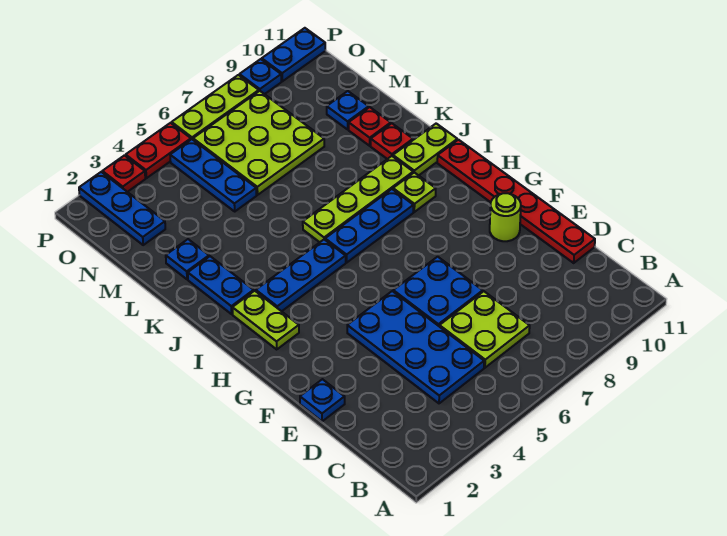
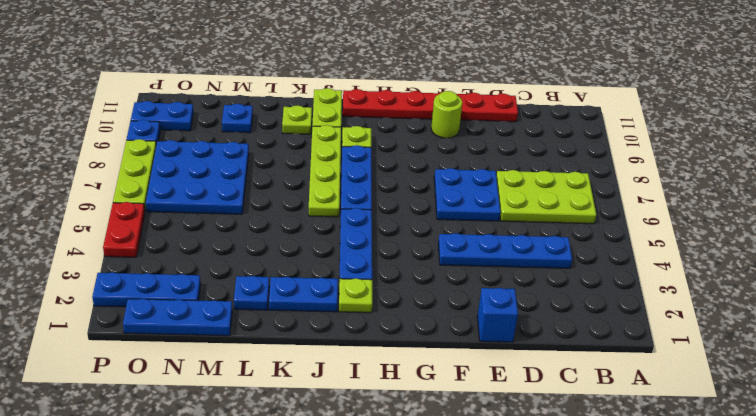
blue plate C4:F5 level 1 -> blue plate C4:F4 level 1
lime plate C6:D7 level 1 -> lime plate B6:D7 level 1
blue plate E1 level 1 -> blue brick E1 level 1
lime plate H2:I2 level 1 -> lime plate I2 level 1
red plate K10 level 1 -> lime plate K10 level 1
red plate L10 level 1 -> none
blue plate M5:O5 level 1 -> blue plate M1:O1 level 1
lime plate M6:O8 level 1 -> blue plate M6:O8 level 1
red plate P3 level 1 -> none
blue plate P10:P11 level 1 -> blue plate O10:P10 level 1

